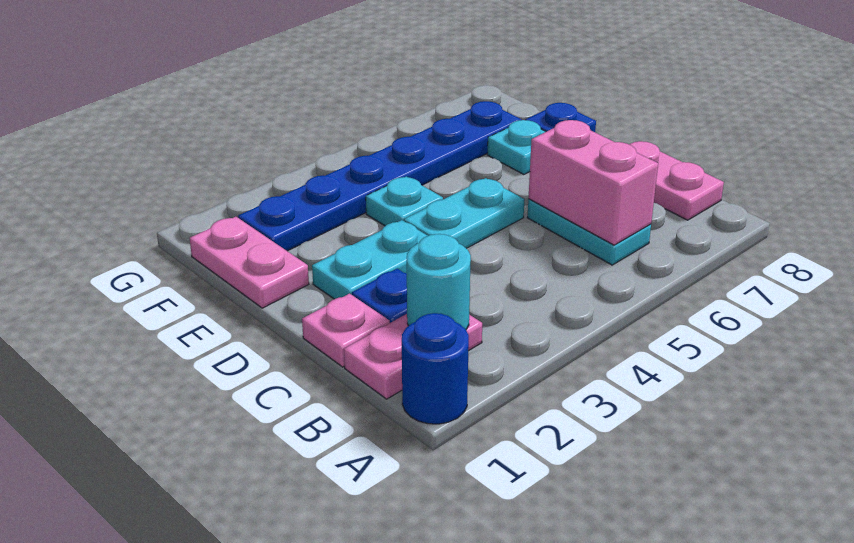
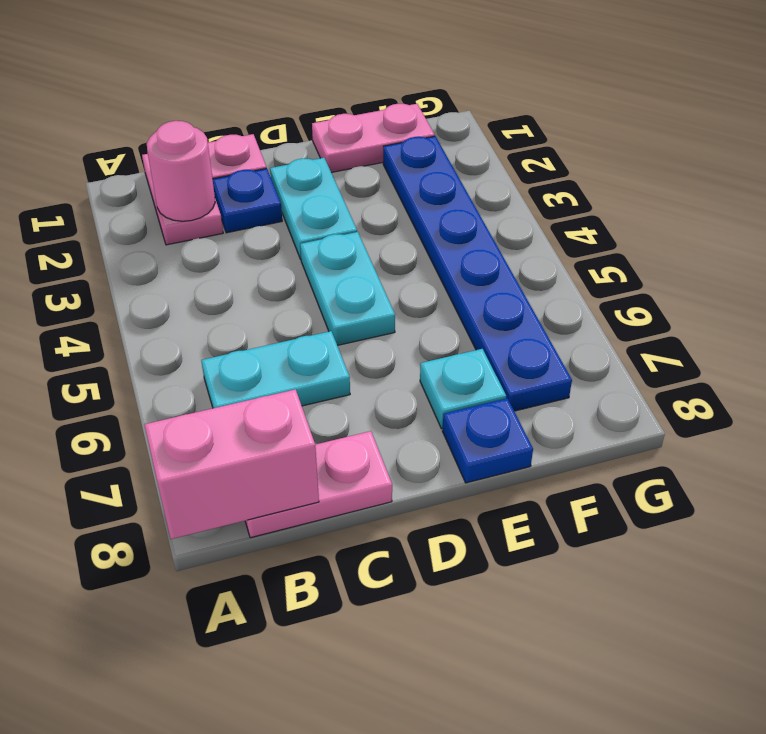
blue round brick A1 level 1 -> none
cyan round brick B2 level 2 -> pink round brick B2 level 2
pink brick B6:C6 level 2 -> pink brick A8:B8 level 2
cyan plate E4 level 1 -> none

